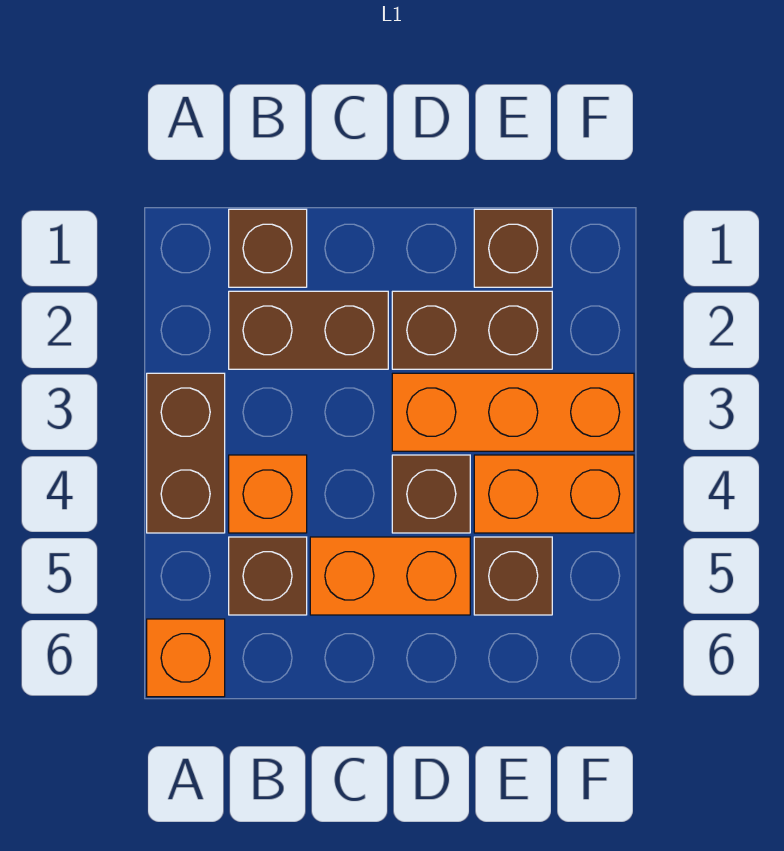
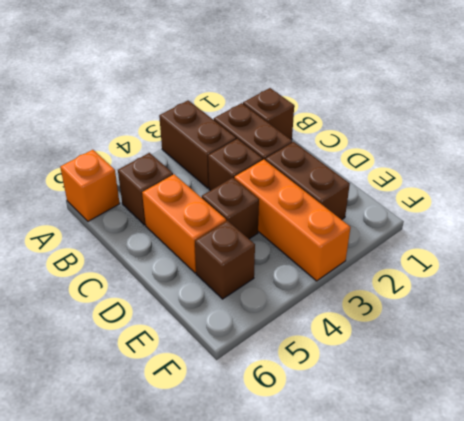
brown brick A3:A4 level 1 -> brown brick A3:B3 level 1
orange brick B4 level 1 -> none
brown brick E1 level 1 -> brown brick C3 level 1
orange brick E4:F4 level 1 -> none

